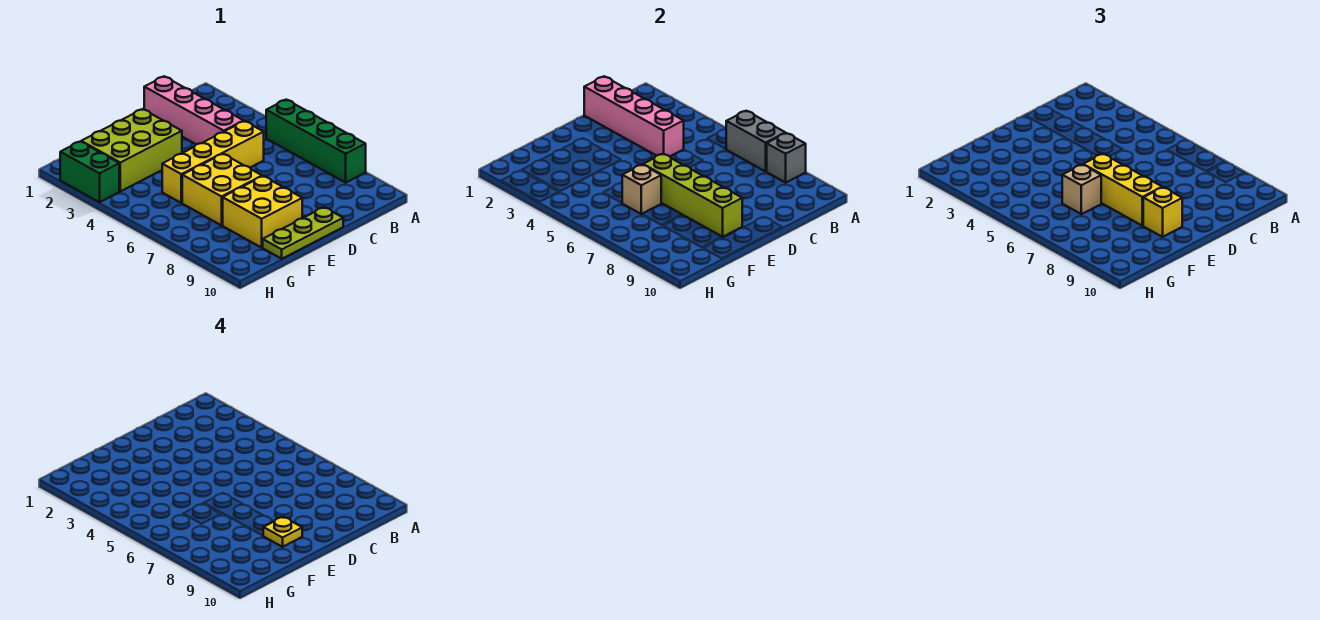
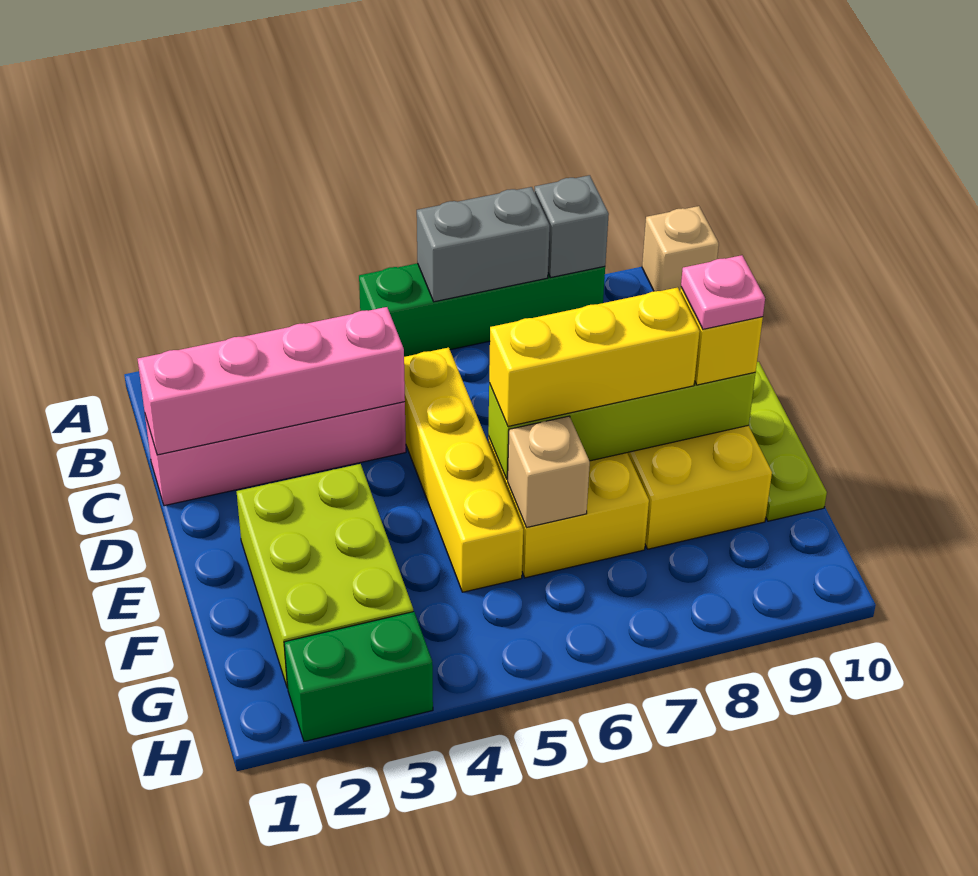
yellow plate E9 level 4 -> pink plate E9 level 4
tan brick F6 level 3 -> tan brick A10 level 1

